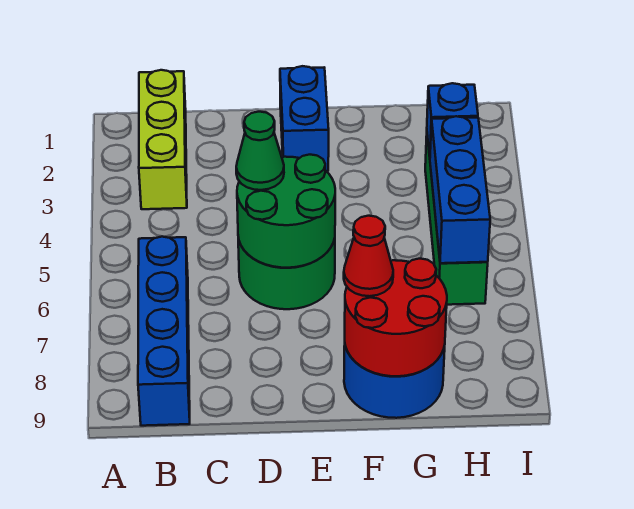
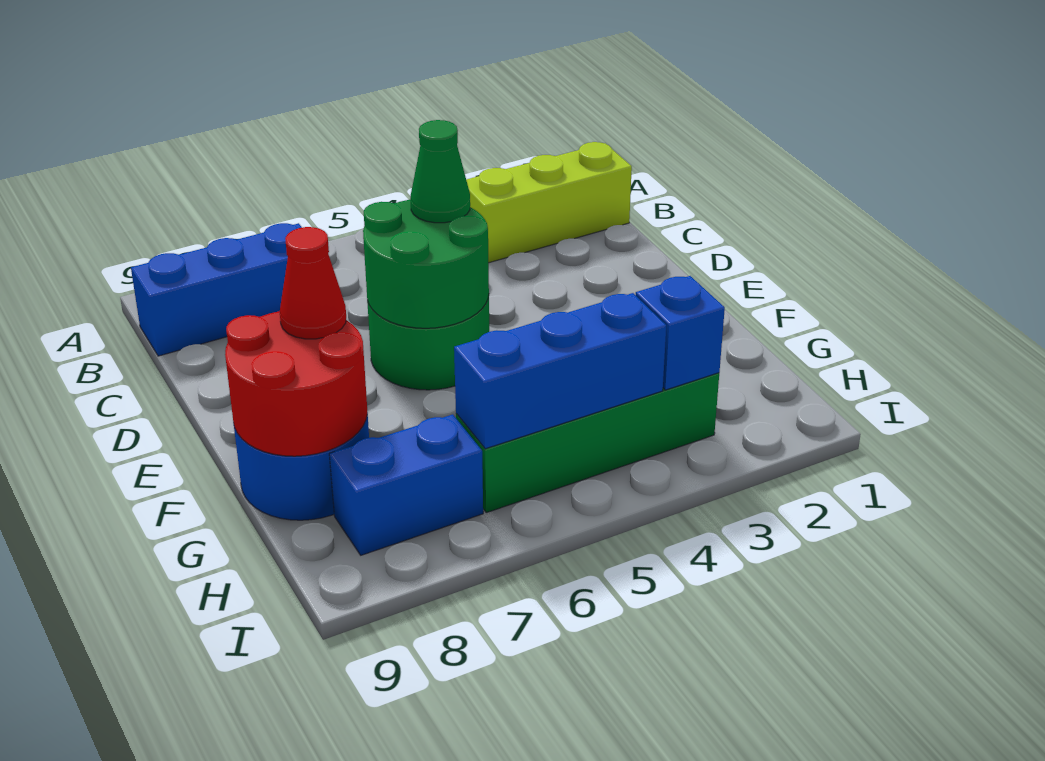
blue brick B6:B9 level 1 -> blue brick B7:B9 level 1
blue brick E1:E2 level 1 -> blue brick H7:H8 level 1

